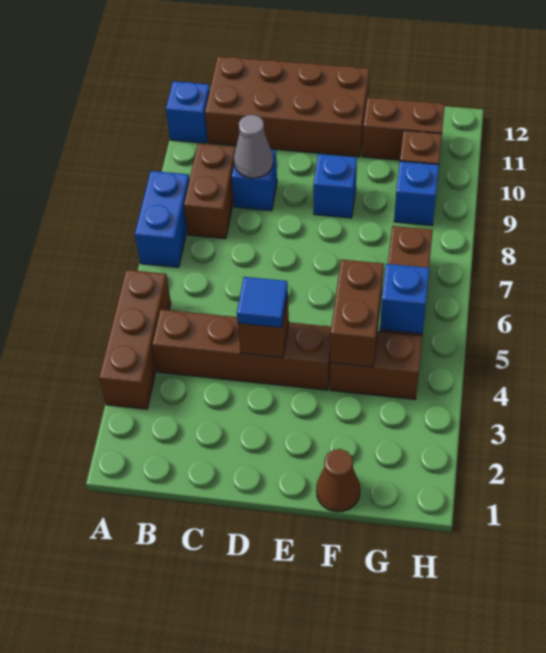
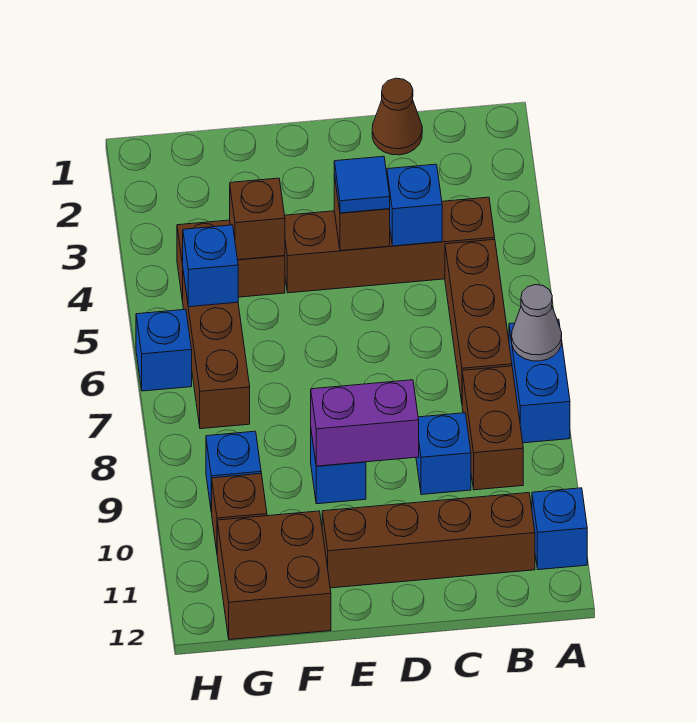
brown brick A3:A5 level 1 -> brown brick B5:B7 level 1
brown brick B11:E12 level 1 -> brown brick B11:E11 level 1
none -> blue brick C4 level 2
grey cone C9 level 2 -> grey cone A7 level 2
none -> purple brick D9:E9 level 2
brown cone F1 level 1 -> brown cone C1 level 1
brown brick F4:F5 level 2 -> brown brick F4 level 2
brown brick F11:G11 level 1 -> brown brick F11:G12 level 1
none -> blue brick H6 level 1

